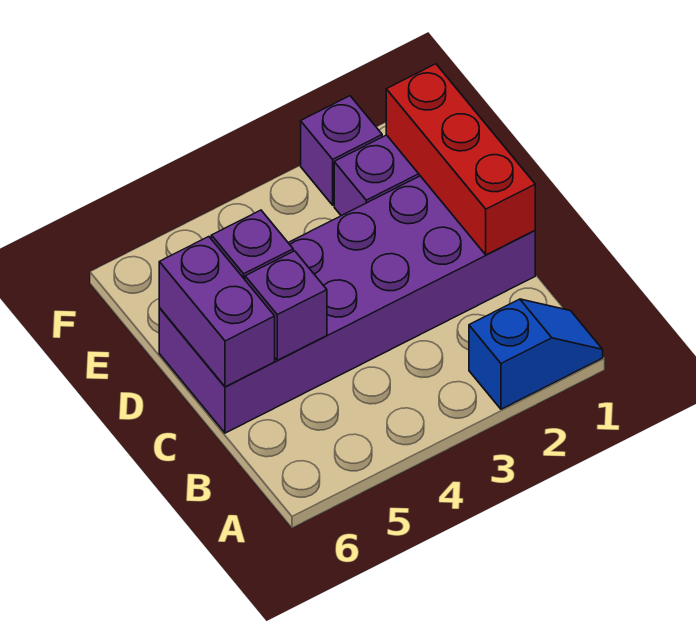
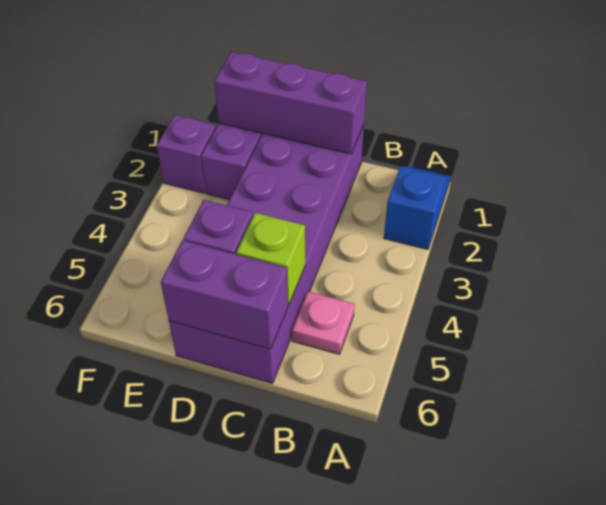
none -> pink plate B5 level 1
red brick C1:E1 level 2 -> purple brick C1:E1 level 2
purple brick C5 level 2 -> lime brick C5 level 2

